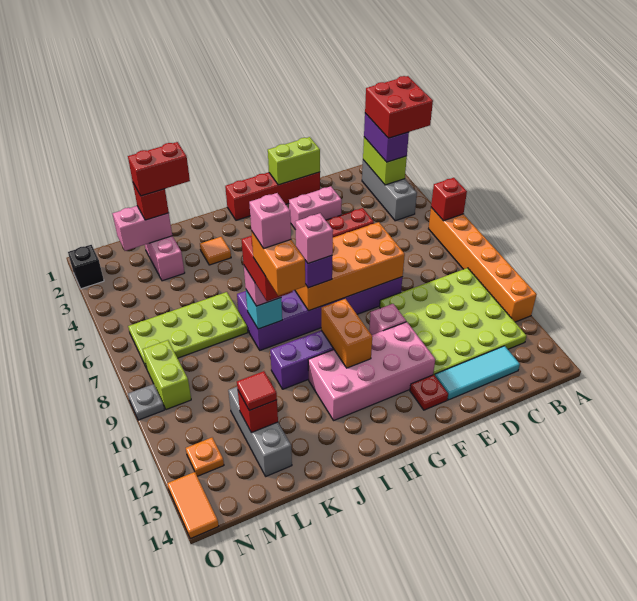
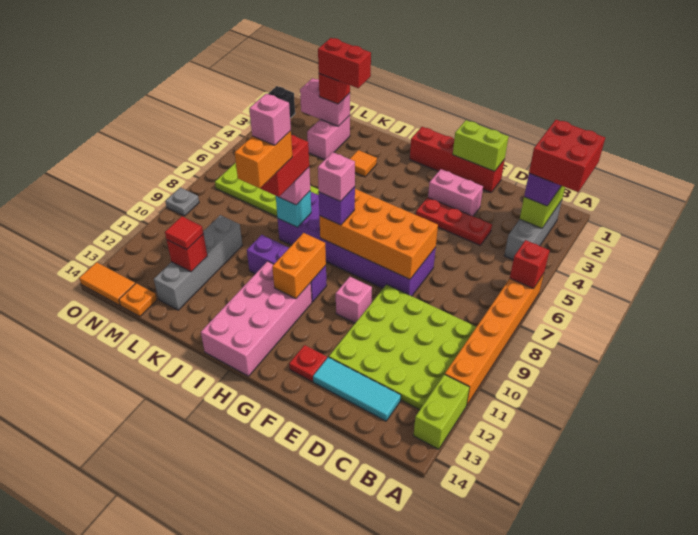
pink brick F11:I12 level 1 -> pink brick H11:I14 level 1
grey brick L11:L13 level 1 -> grey brick L10:L13 level 1
lime brick N8:N9 level 1 -> lime brick A12:A13 level 1
orange plate N12 level 1 -> orange plate M14 level 1
orange tile O13:O14 level 1 -> orange tile N14:O14 level 1

